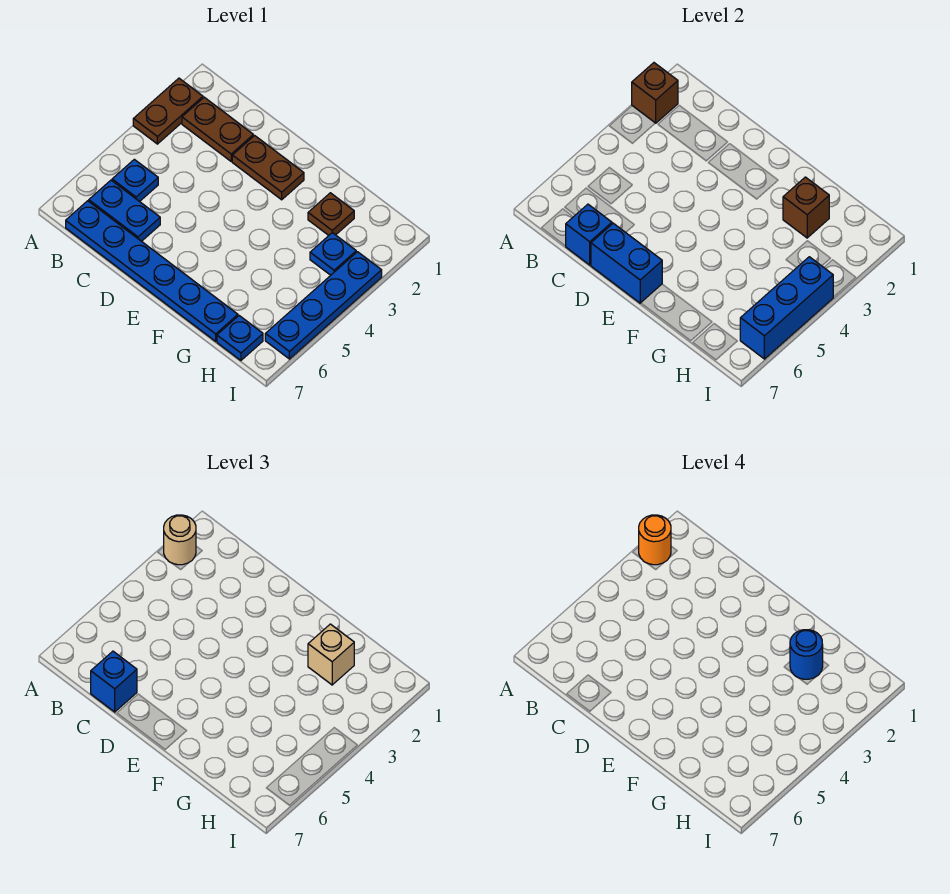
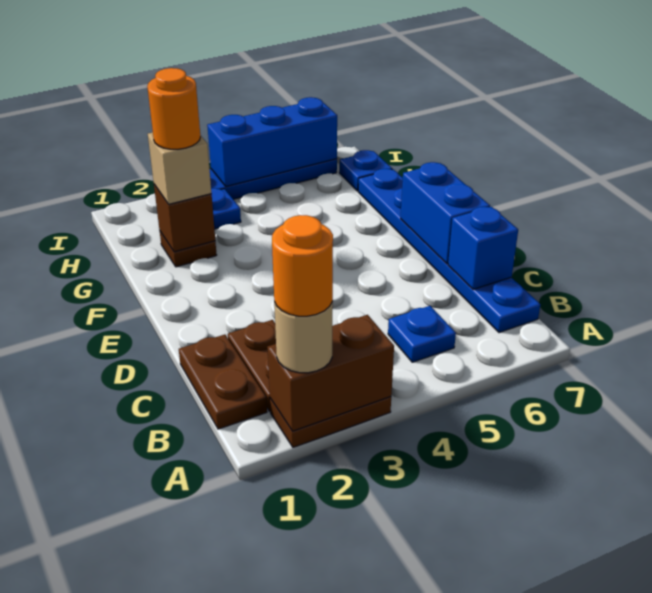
brown brick A2 level 2 -> brown brick A2:A3 level 2
blue plate B6:C6 level 1 -> none
blue brick C7 level 3 -> none
brown plate D2:E2 level 1 -> brown plate B1:C1 level 1
blue round brick G2 level 4 -> orange round brick G2 level 4

